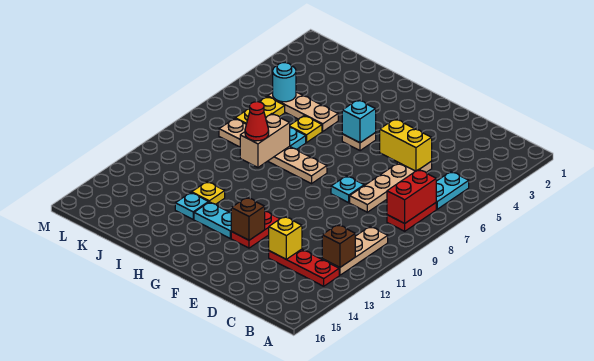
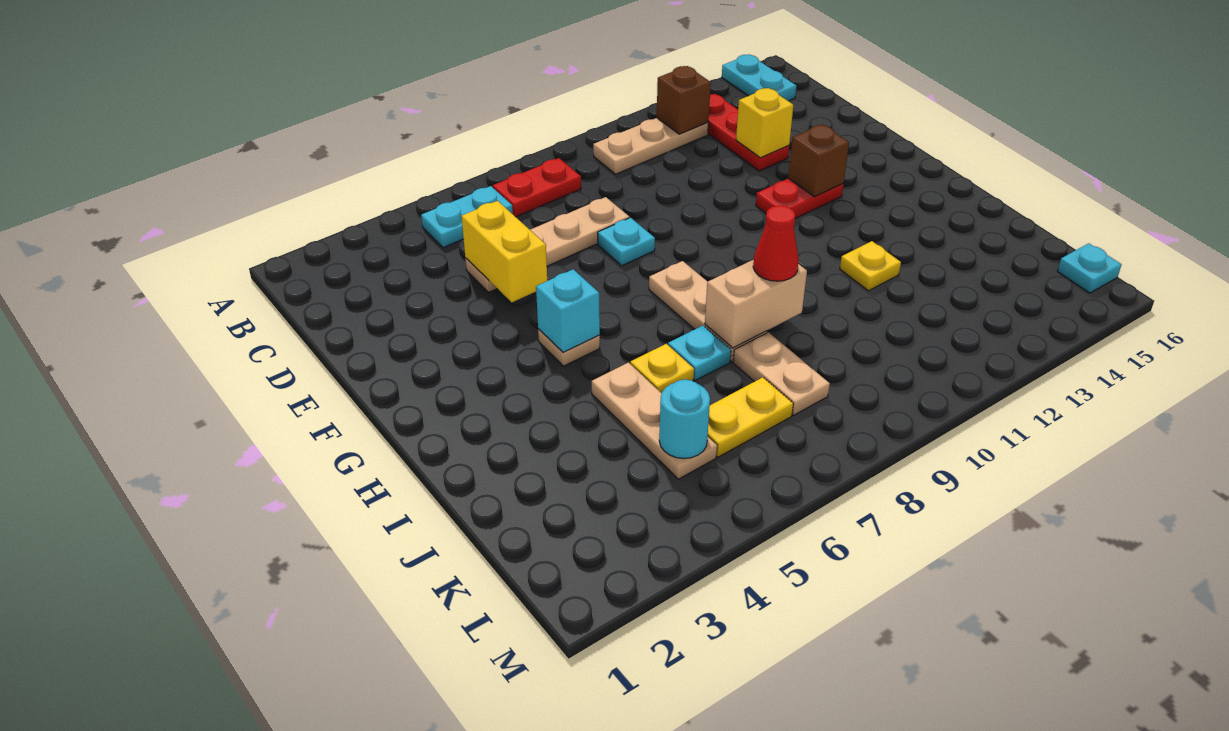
red brick B7:B8 level 2 -> none
cyan plate G13:H13 level 1 -> cyan plate A15:B15 level 1
cyan plate I13 level 1 -> cyan plate L16 level 1

